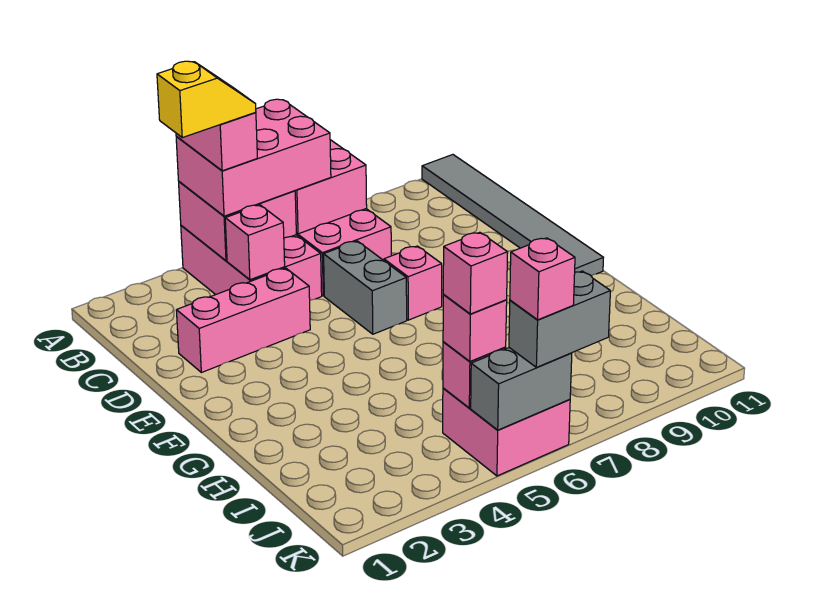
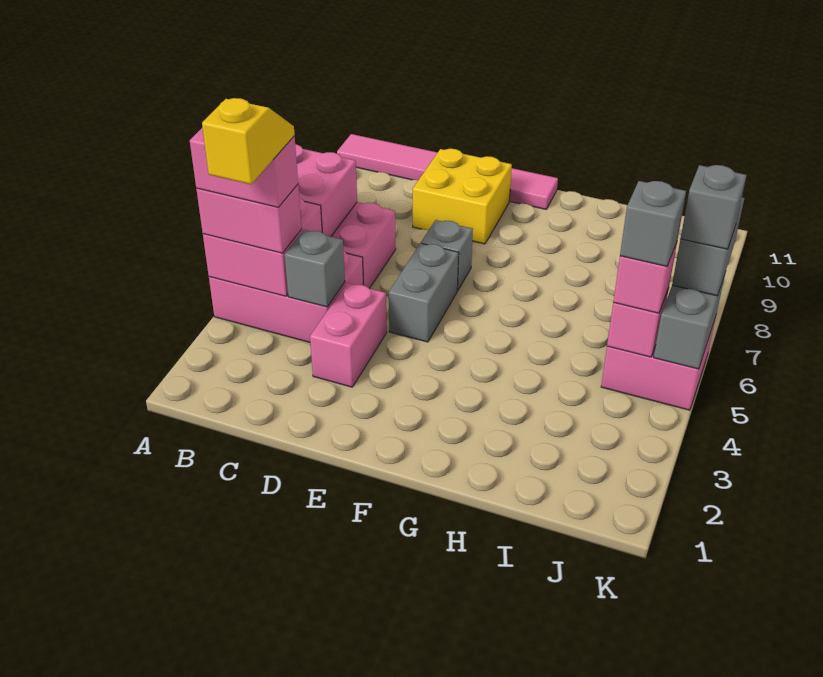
pink brick A4:B6 level 3 -> pink brick A4:B4 level 3
grey tile A11:F11 level 1 -> pink tile A11:F11 level 1
pink brick C4 level 2 -> grey brick C4 level 2
pink brick D2:D4 level 1 -> pink brick D3:D4 level 1
grey brick D6:E6 level 1 -> grey brick E5:E6 level 1
none -> yellow brick D9:E10 level 1
pink brick E7 level 1 -> grey brick E7 level 1
pink brick J5 level 4 -> grey brick J5 level 4
pink brick K6 level 4 -> grey brick K6 level 4

